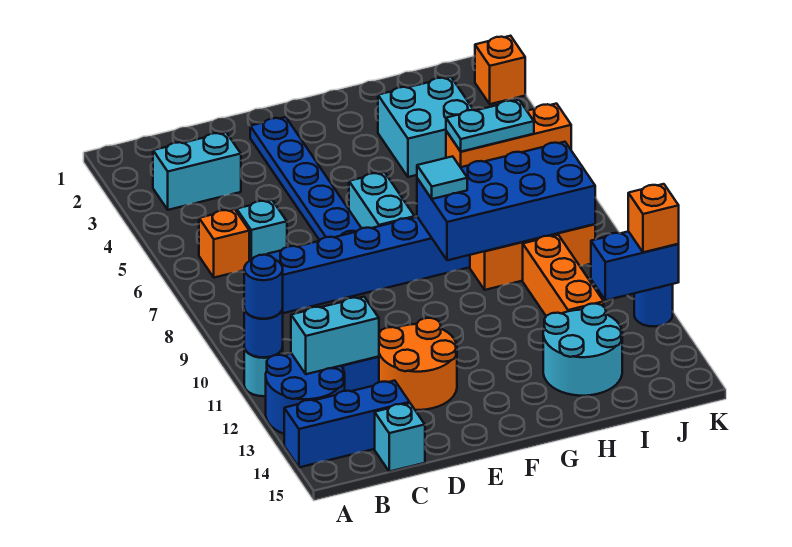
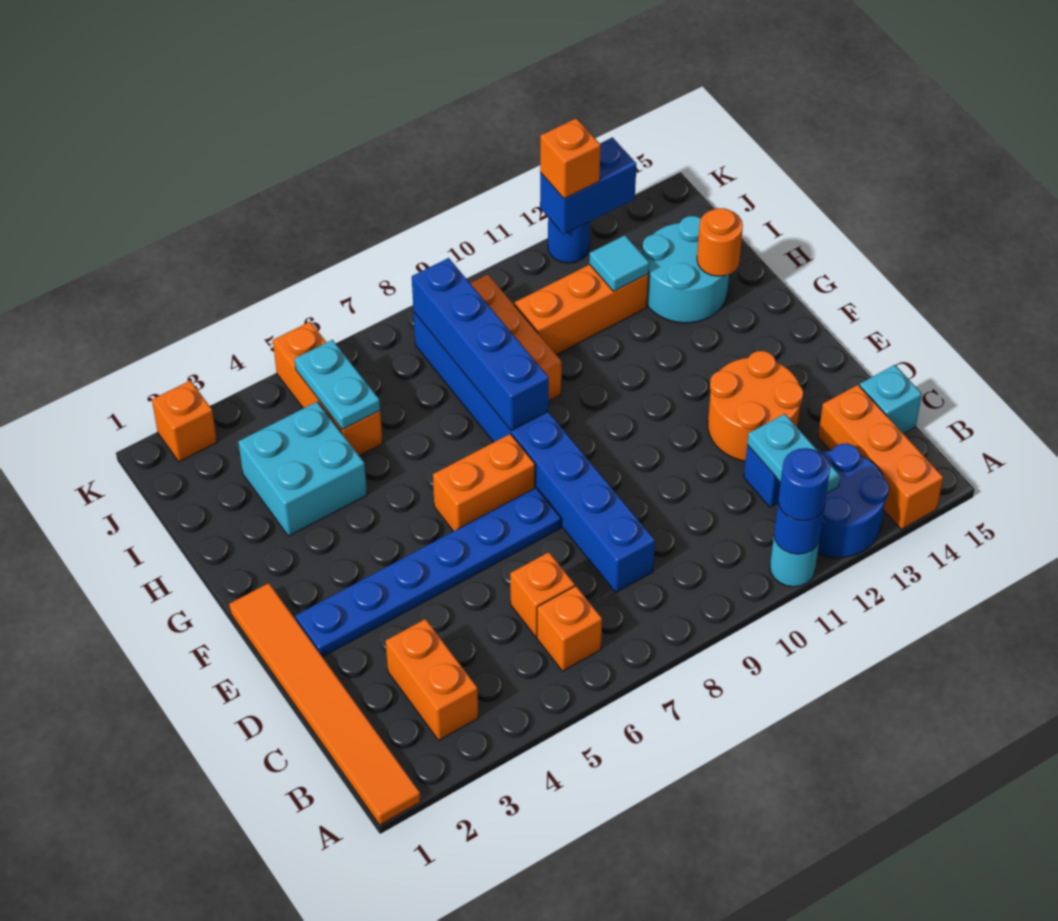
none -> orange tile A1:F1 level 1
blue brick A14:C14 level 1 -> orange brick A14:C14 level 1
cyan brick B3:C3 level 1 -> orange brick B3:C3 level 1
cyan brick B12:C12 level 2 -> cyan plate B12:C12 level 2
cyan brick C6 level 1 -> orange brick C6 level 1
cyan brick F6:F7 level 1 -> orange brick F6:F7 level 1
blue brick G8:J9 level 2 -> blue brick G8:J8 level 2
cyan tile G8 level 3 -> cyan tile I12 level 2
none -> orange round brick H14 level 2
blue brick J12:K12 level 2 -> blue brick K12:K13 level 2

